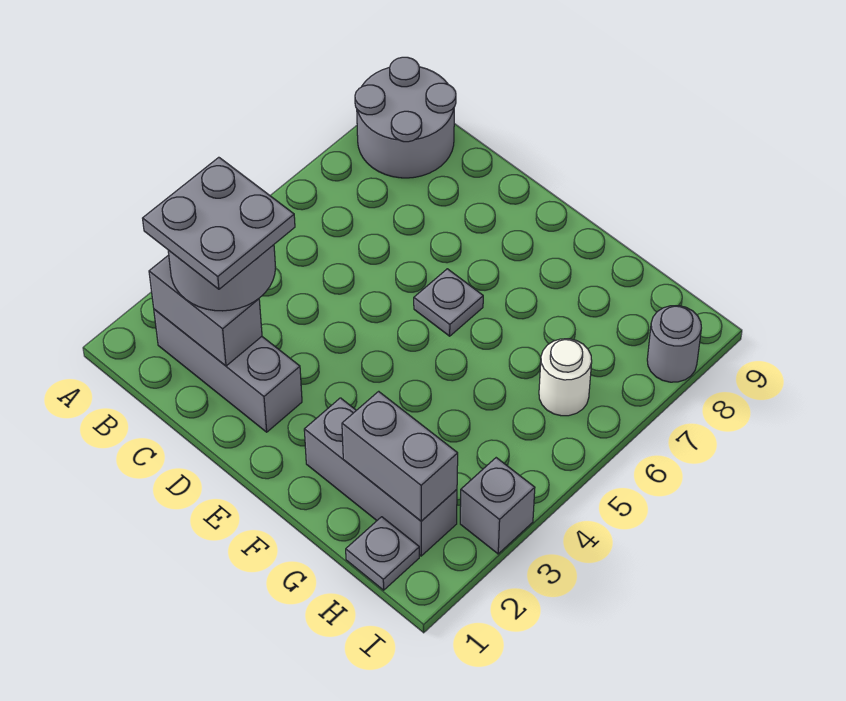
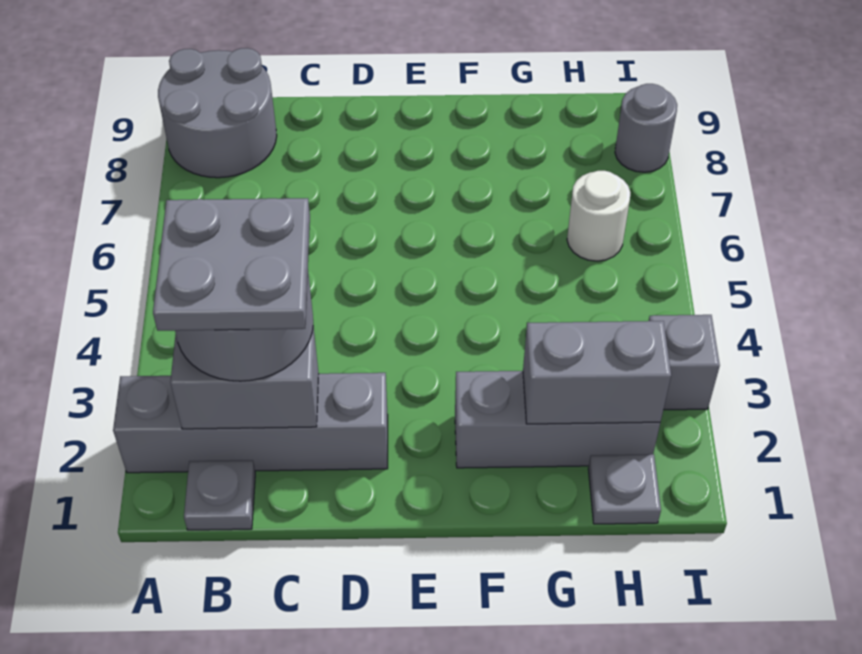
grey brick B2:D2 level 1 -> grey brick A2:D2 level 1
grey plate E6 level 1 -> grey plate B1 level 1

